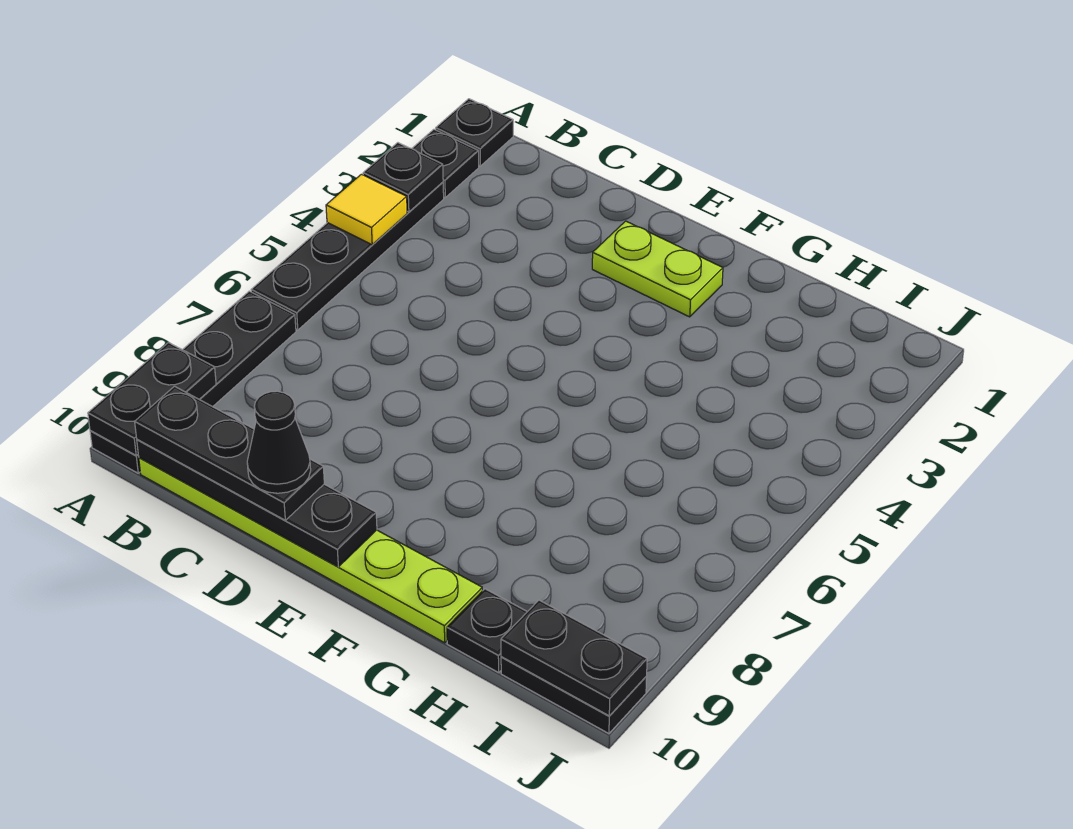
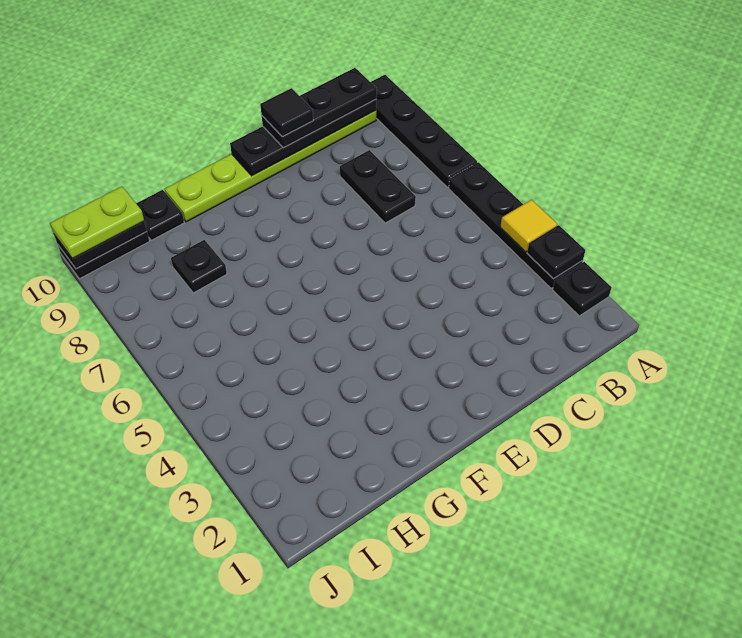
black plate A1 level 1 -> black plate H8 level 1
black plate A9:A10 level 2 -> black plate C7:C8 level 1
black cone D10 level 4 -> black tile D10 level 4
lime plate E2:F2 level 1 -> lime plate I10:J10 level 3

